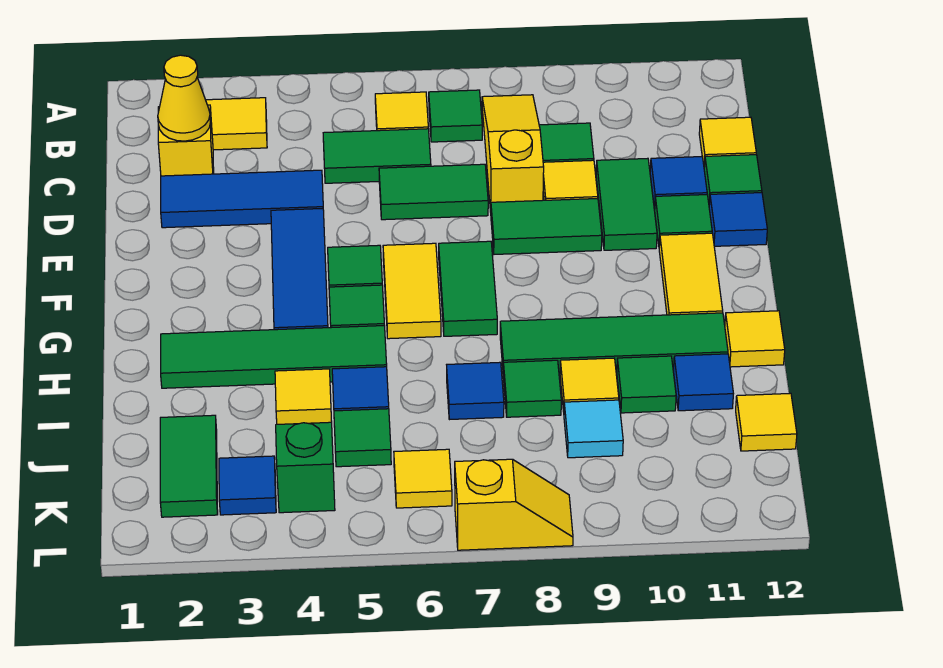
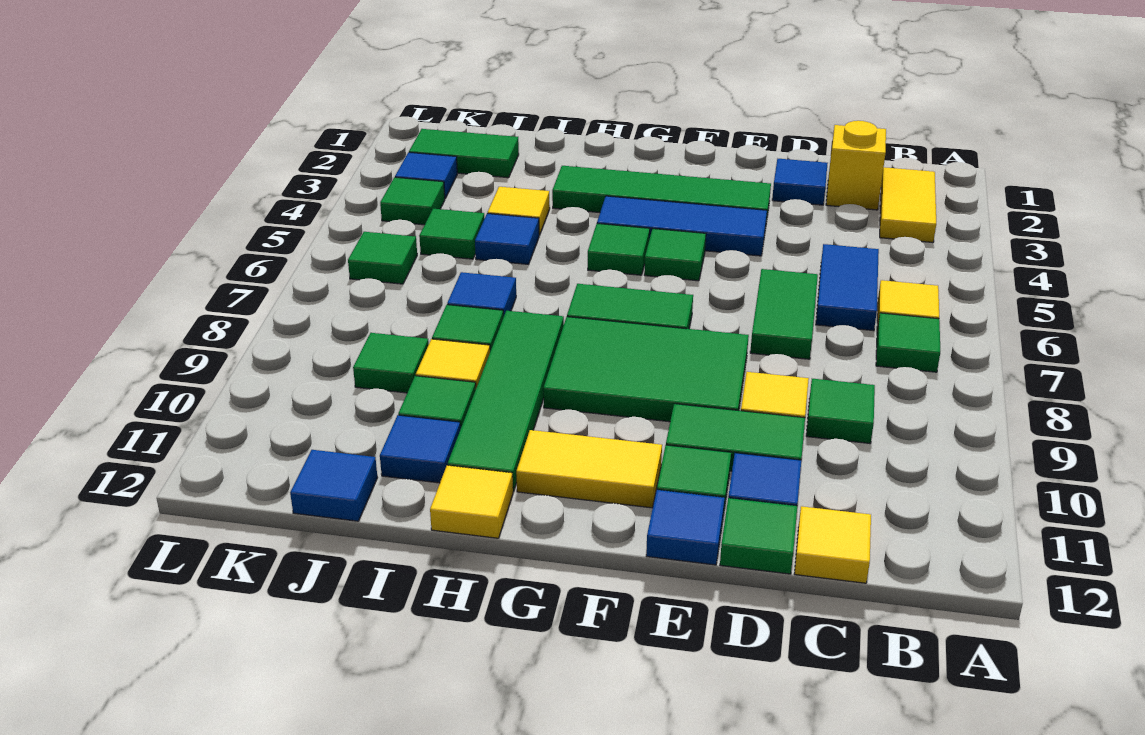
yellow slope B8:D8 level 1 top D -> none
yellow cone C2 level 2 -> none
green tile C5:C6 level 1 -> blue tile C5:C6 level 1
blue tile D2:D4 level 1 -> blue tile D2 level 1
green tile E8:E9 level 1 -> green tile E8:G9 level 1
yellow tile F6:G6 level 1 -> none
green tile H2:H5 level 1 -> green tile E3:H3 level 1
cyan tile J9 level 1 -> green tile J9 level 1
yellow tile J12 level 1 -> blue tile J12 level 1
green brick K4 level 1 -> green tile K4 level 1
yellow tile K6 level 1 -> green tile K6 level 1
yellow slope L7:L8 level 1 top 7 -> none

